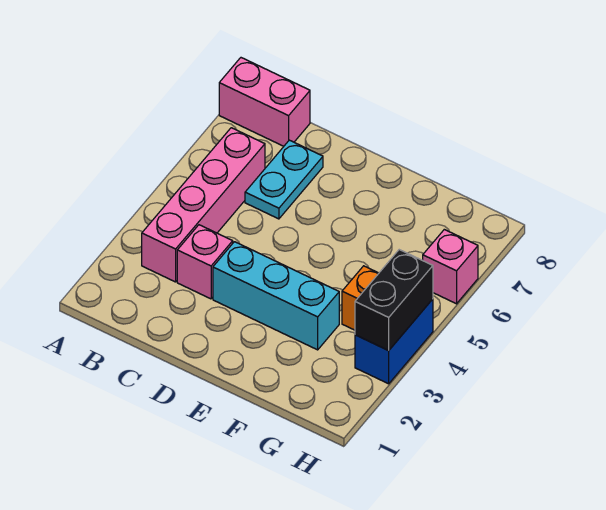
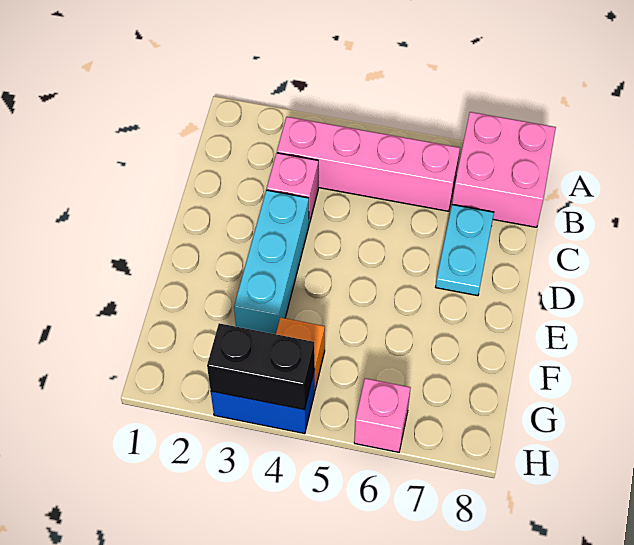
pink brick A8:B8 level 1 -> pink brick A7:B8 level 1
cyan plate C6:C7 level 1 -> cyan plate C7:D7 level 1

